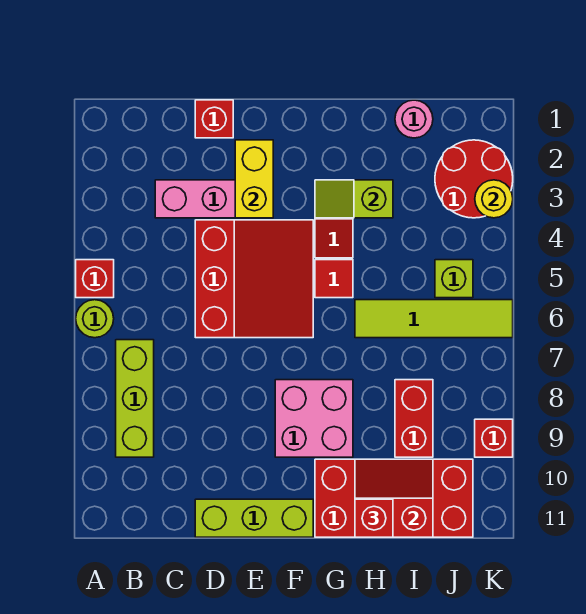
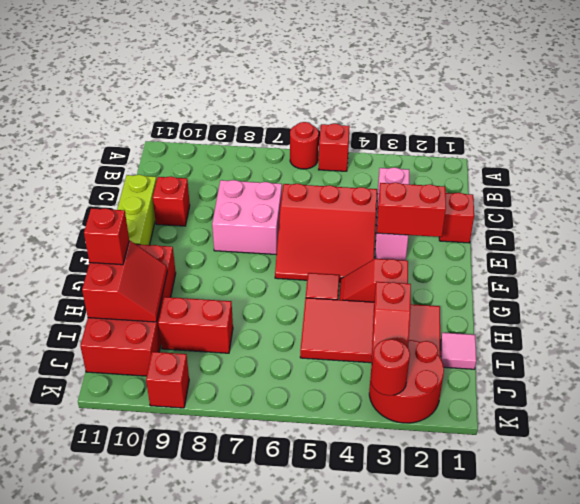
lime round brick A6 level 1 -> red round brick A6 level 1
lime brick B7:B9 level 1 -> none
none -> red brick D10 level 1
yellow brick E2:E3 level 2 -> red brick E2:E3 level 2
pink brick F8:G9 level 1 -> pink brick D7:E8 level 1
lime slope G3:H3 level 2 top H -> none
none -> red tile H2:I5 level 1
lime tile H6:K6 level 1 -> none
pink round brick I1 level 1 -> pink tile I1 level 1
none -> red slope I3:J3 level 2 top I
lime brick J5 level 1 -> none
yellow round brick K3 level 2 -> red round brick K3 level 2

